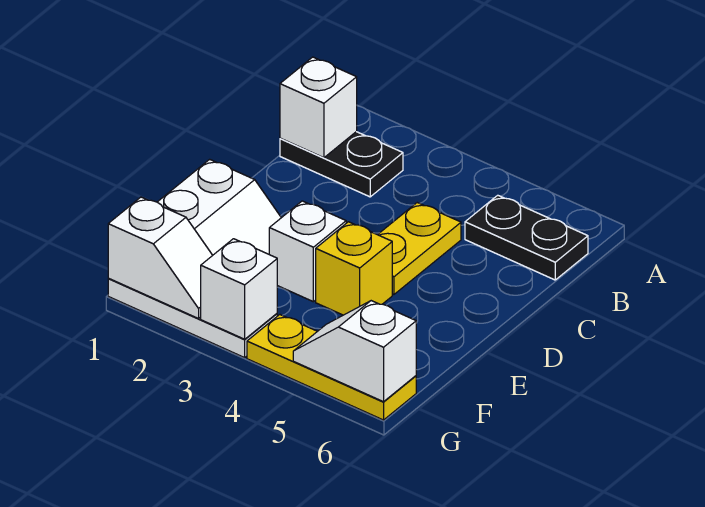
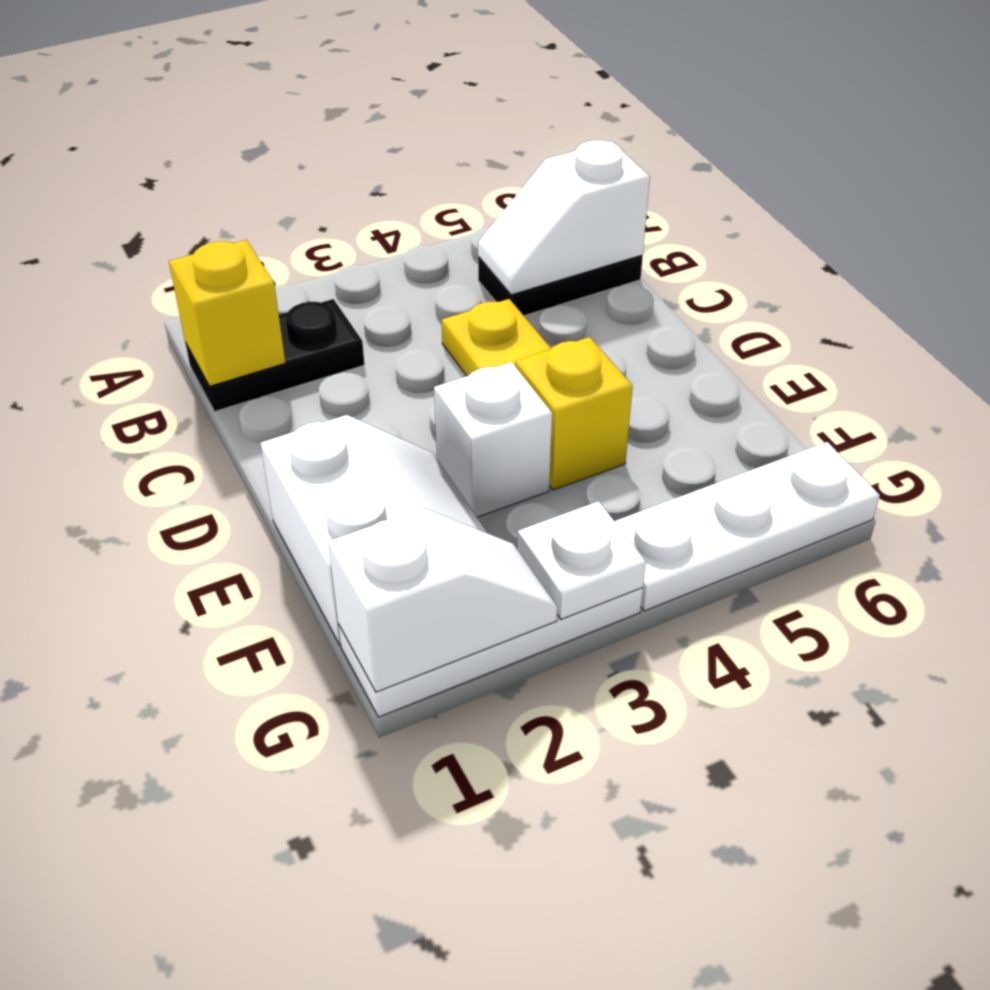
white brick B1 level 2 -> yellow brick B1 level 2
white brick G3 level 2 -> white plate G3 level 2
yellow plate G4:G6 level 1 -> white plate G4:G6 level 1
white slope G5:G6 level 2 top 6 -> white slope B5:B6 level 2 top 6

